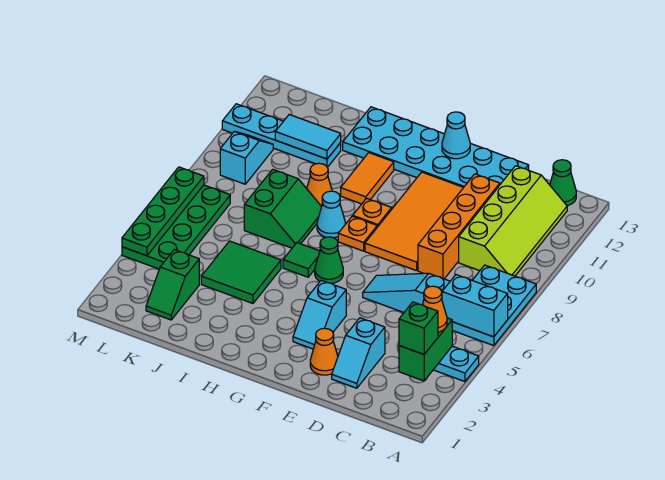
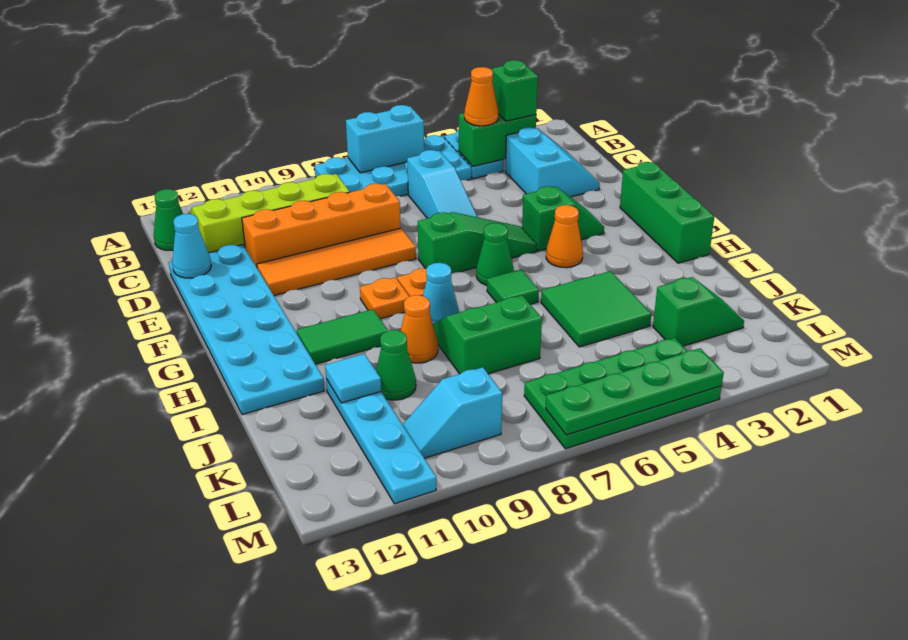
cyan plate A6:B8 level 1 -> cyan plate A5:B8 level 1
cyan brick A6:B6 level 2 -> cyan brick A6:A7 level 2
cyan slope D2:D3 level 1 top 3 -> cyan slope C2:D3 level 1 top 3
orange cone E2 level 1 -> orange cone G4 level 1
orange tile E8:F11 level 1 -> orange tile E8:E11 level 1
none -> green brick F1:H1 level 1
cyan slope F3:F4 level 1 top 4 -> green slope F3:F4 level 1 top 4
none -> green slope F5:F7 level 1 top 7
cyan cone F13 level 2 -> cyan cone D13 level 2
orange tile H10:H11 level 1 -> green tile H10:H11 level 1
none -> green cone J10 level 1
cyan tile J11:K11 level 2 -> cyan tile J11 level 2

